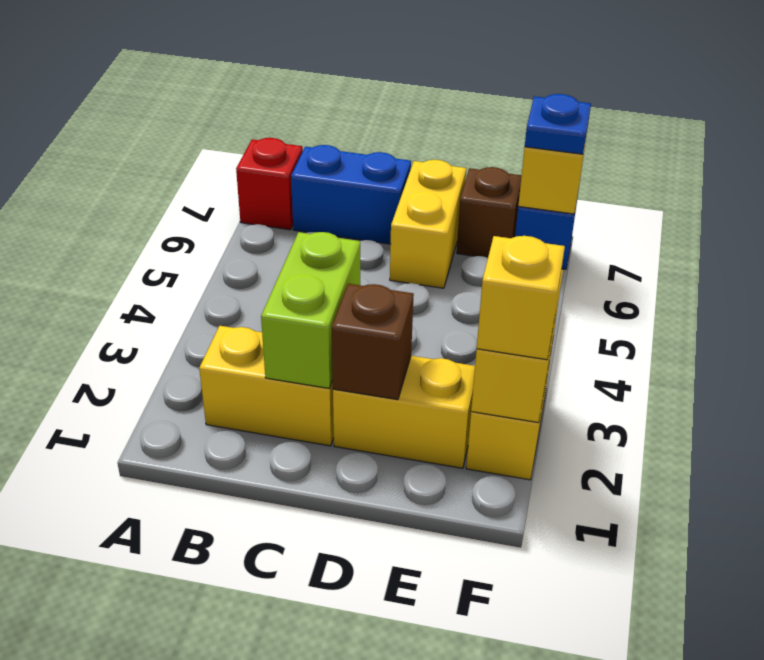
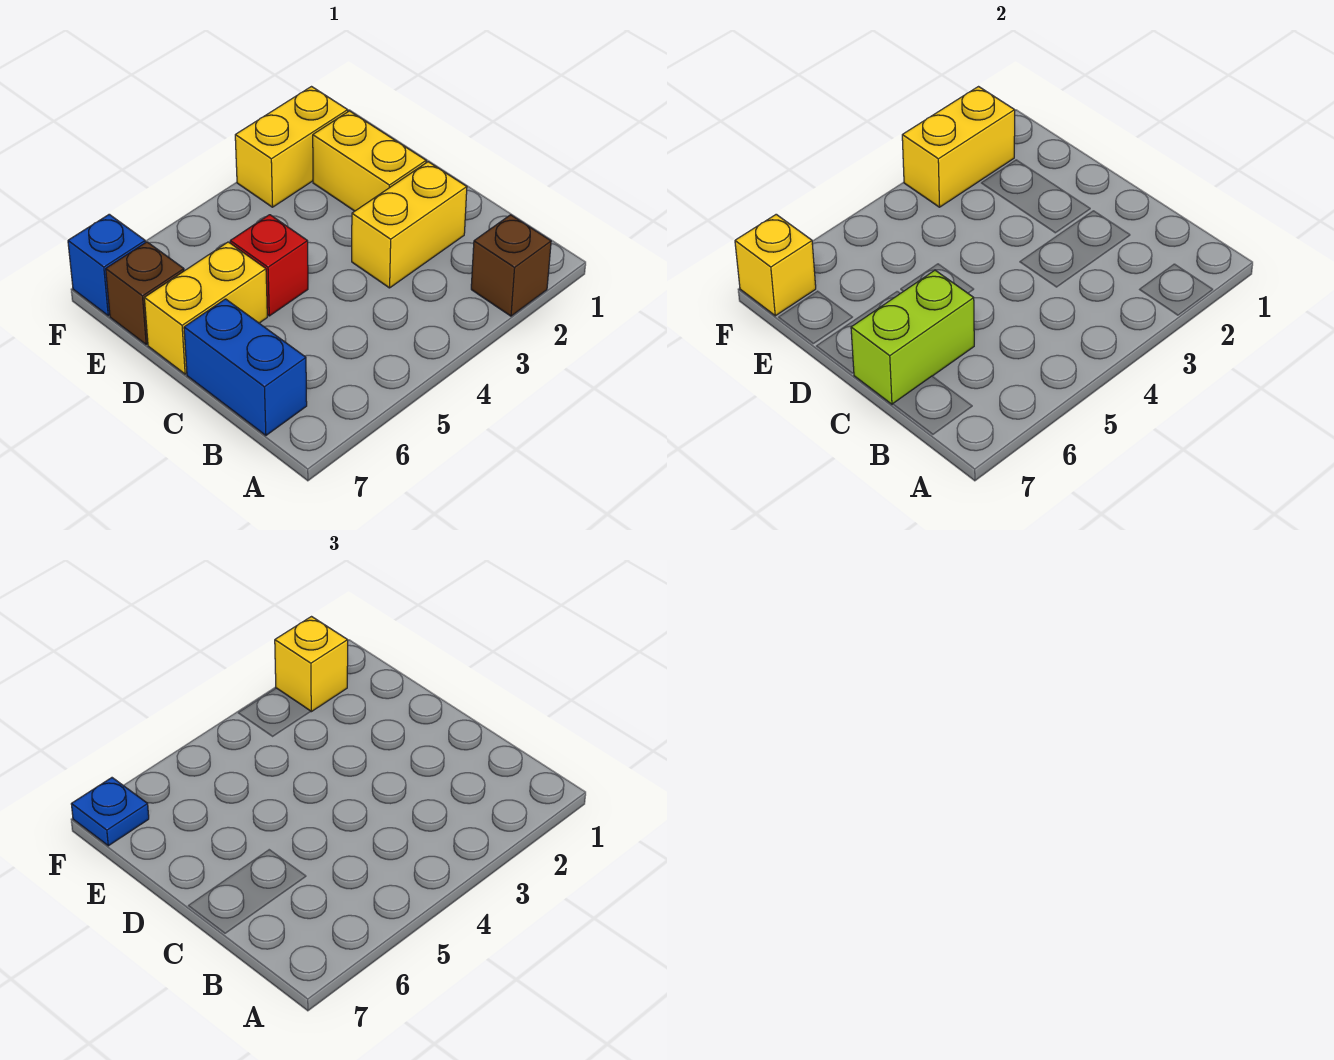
red brick A7 level 1 -> red brick D5 level 1
yellow brick B2:C2 level 1 -> yellow brick C2:C3 level 1
lime brick C2:C3 level 2 -> lime brick C6:C7 level 2
brown brick D2 level 2 -> brown brick A2 level 1

